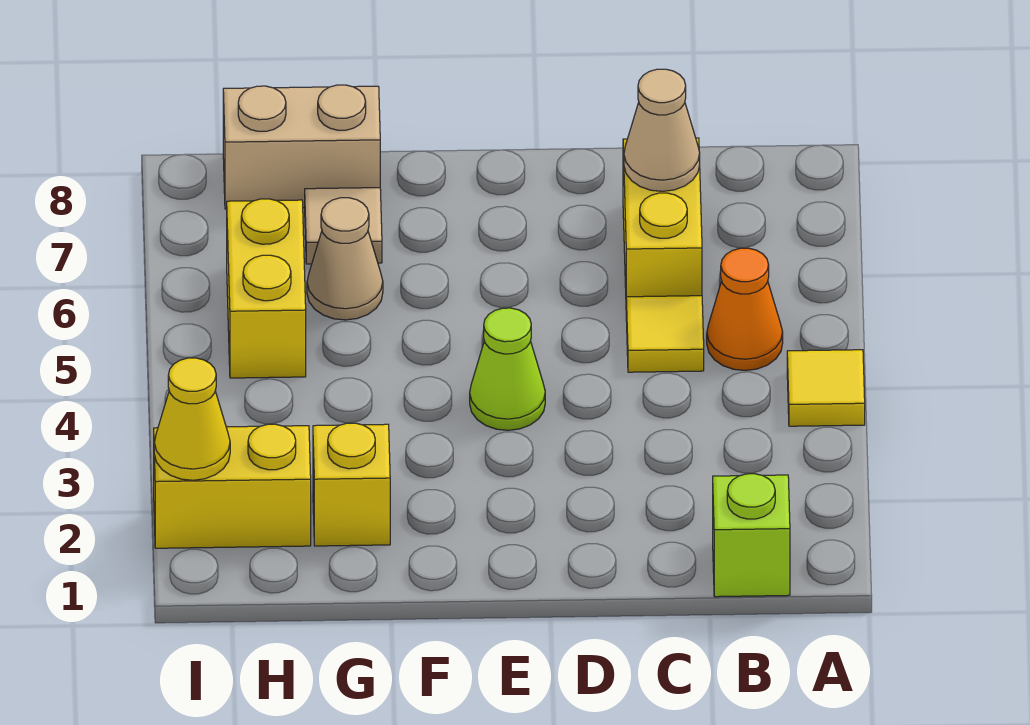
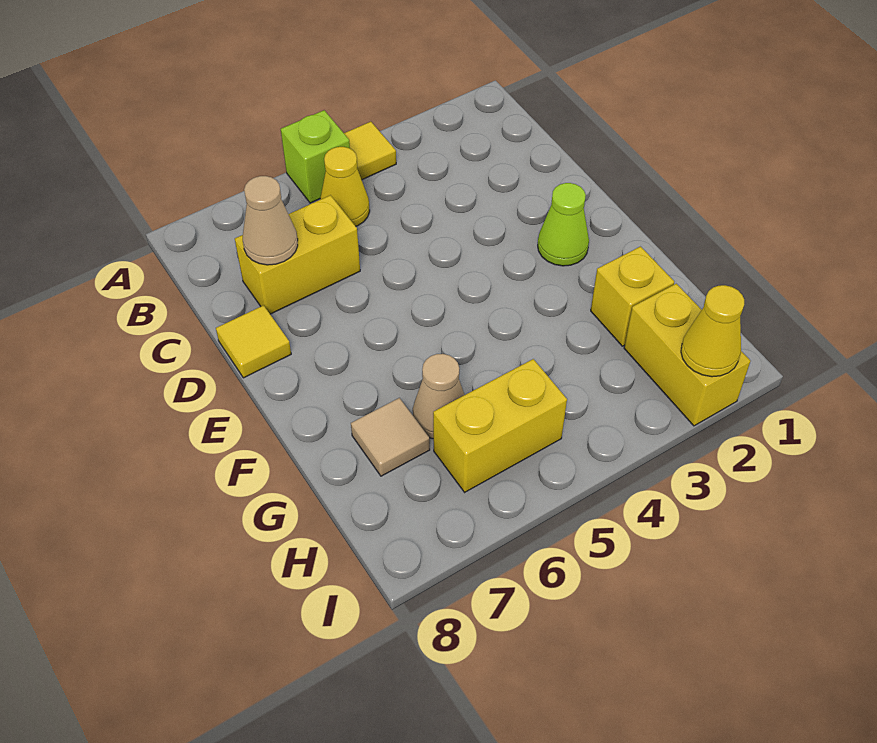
lime brick B1 level 1 -> lime brick A5 level 1
orange cone B5 level 1 -> yellow cone B5 level 1
yellow tile C5 level 1 -> yellow tile D8 level 1
lime cone E4 level 1 -> lime cone E2 level 1
tan brick G8:H8 level 1 -> none

